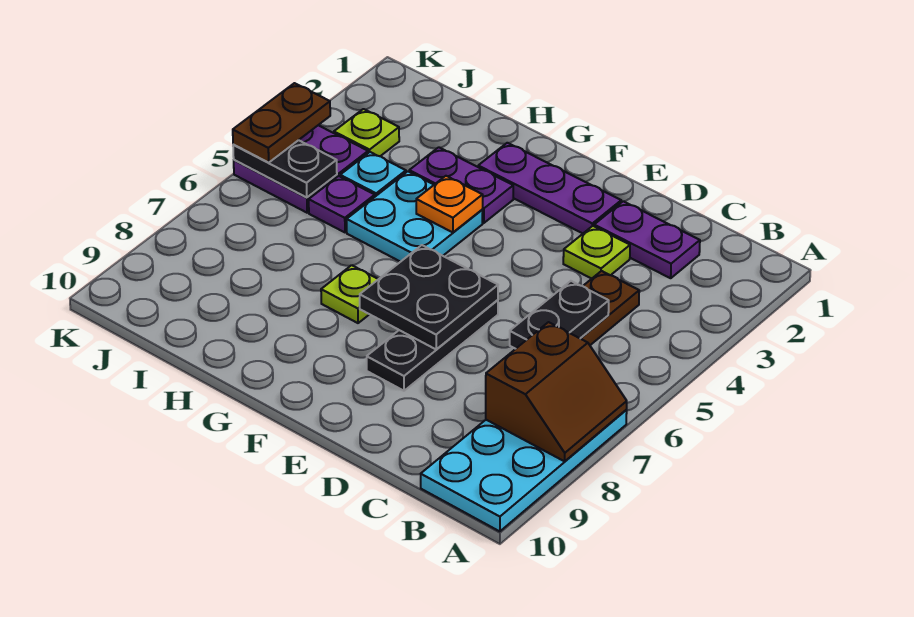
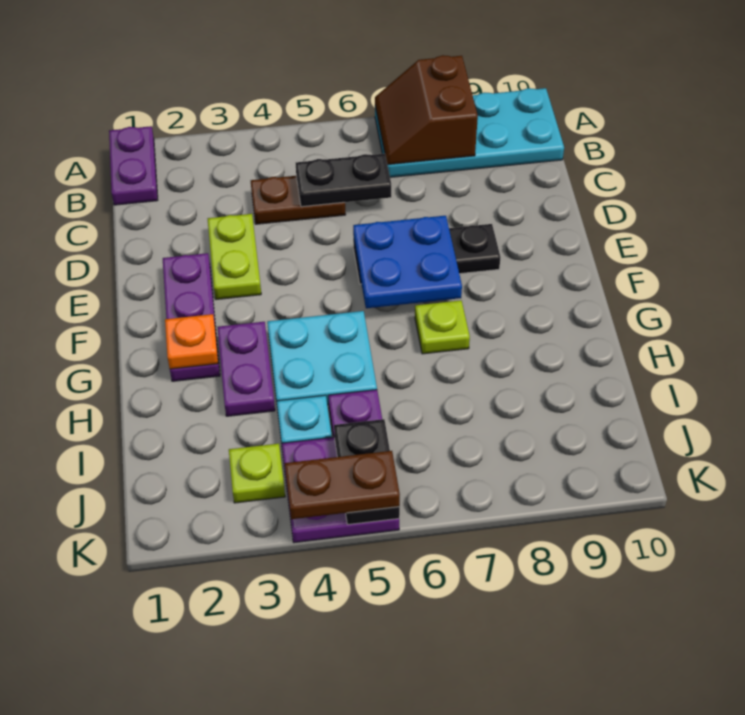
brown slope A7:B8 level 2 top B -> brown slope A7:B8 level 2 top 8
purple plate C2:D2 level 1 -> purple plate A1:B1 level 1
lime plate D3 level 1 -> lime plate D3:E3 level 1
black plate E6:F7 level 2 -> blue plate E6:F7 level 2
orange plate G4 level 2 -> orange plate G2 level 2

